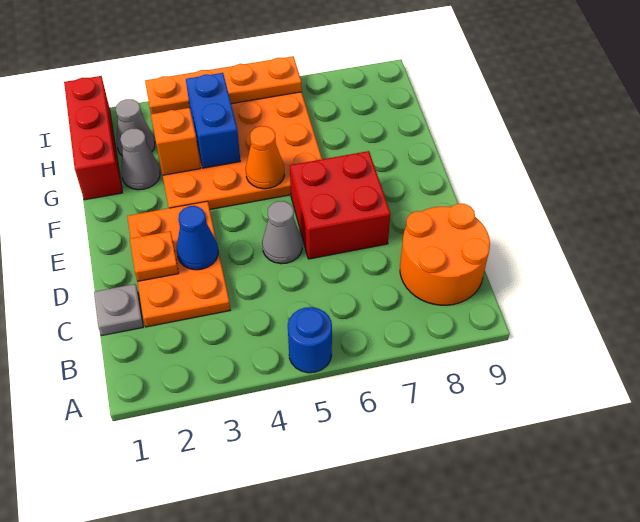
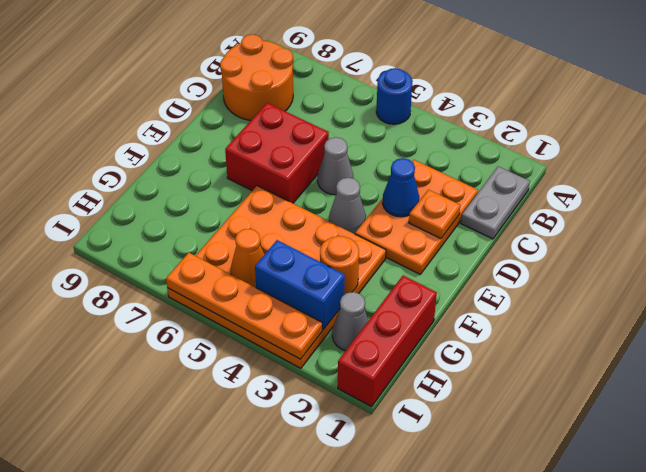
grey plate C1 level 1 -> grey plate B1:C1 level 1
orange cone F5 level 2 -> orange cone H5 level 2
grey cone G2 level 1 -> grey cone E4 level 1
orange brick G3 level 2 -> orange round brick G3 level 2
blue brick G4:H4 level 2 -> blue brick H3:H4 level 2

